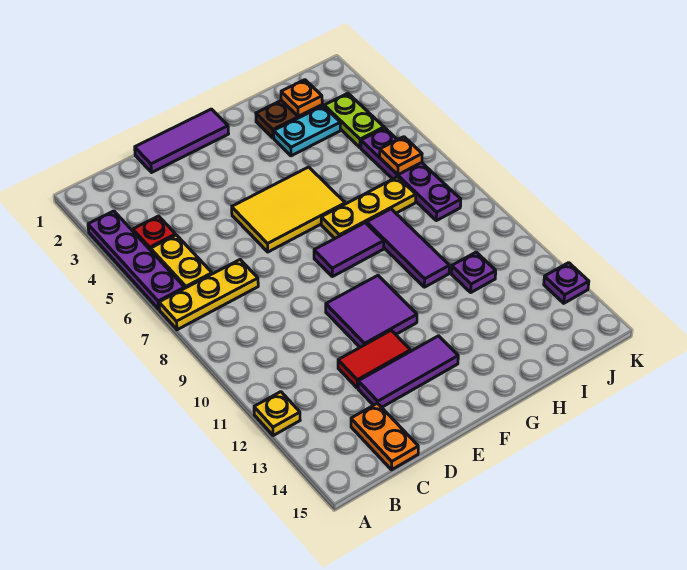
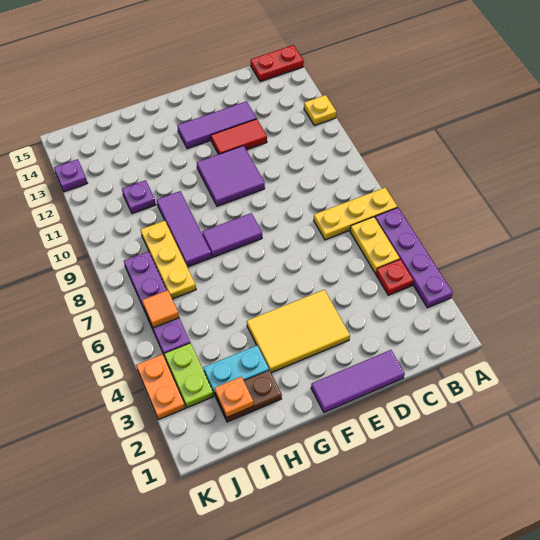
none -> red plate A15:B15 level 1
orange plate C14:C15 level 1 -> orange plate K3:K4 level 1
yellow tile E5:G6 level 1 -> yellow tile E3:G4 level 1
yellow plate G7:I7 level 1 -> yellow plate I7:I9 level 1
orange plate J6 level 2 -> orange tile J6 level 2

